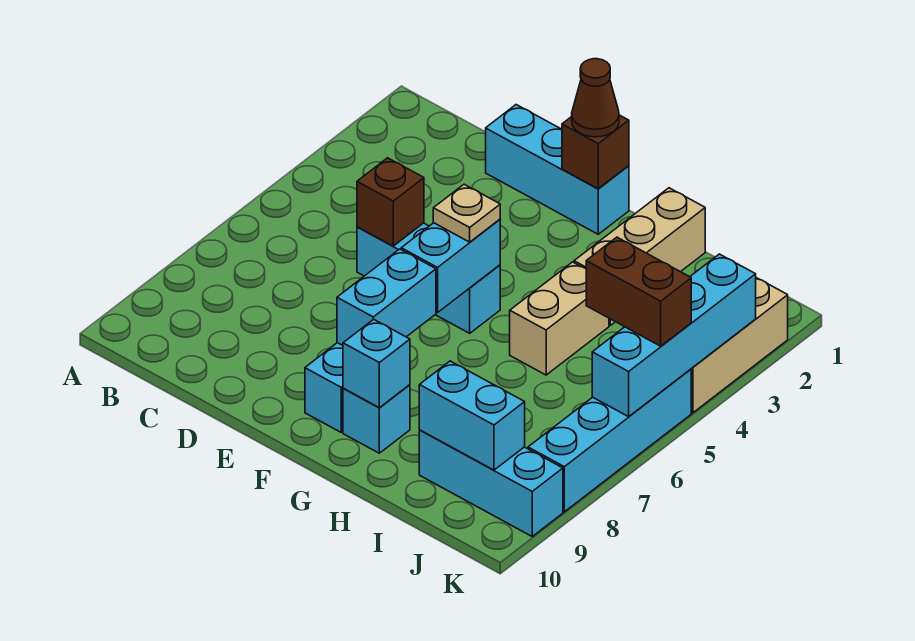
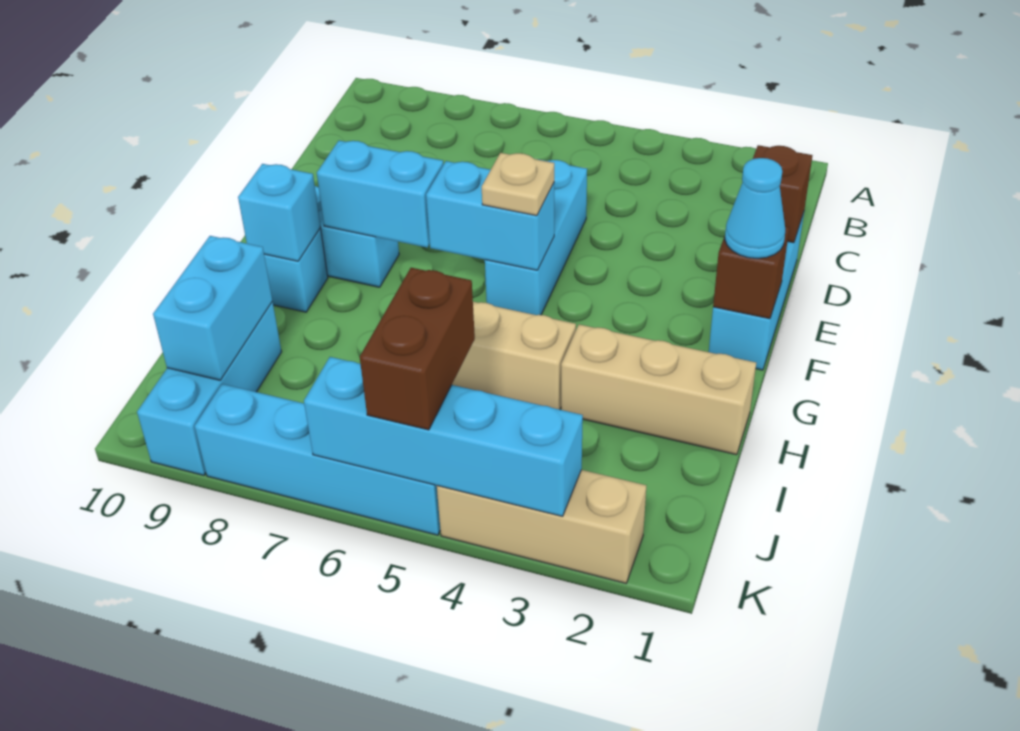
brown brick D5 level 2 -> brown brick D1 level 2
brown cone F1 level 3 -> cyan cone F1 level 3

